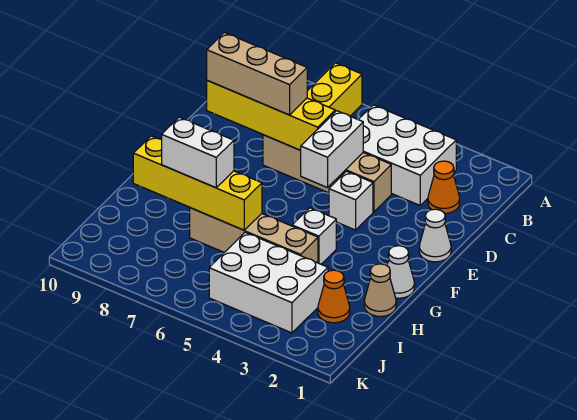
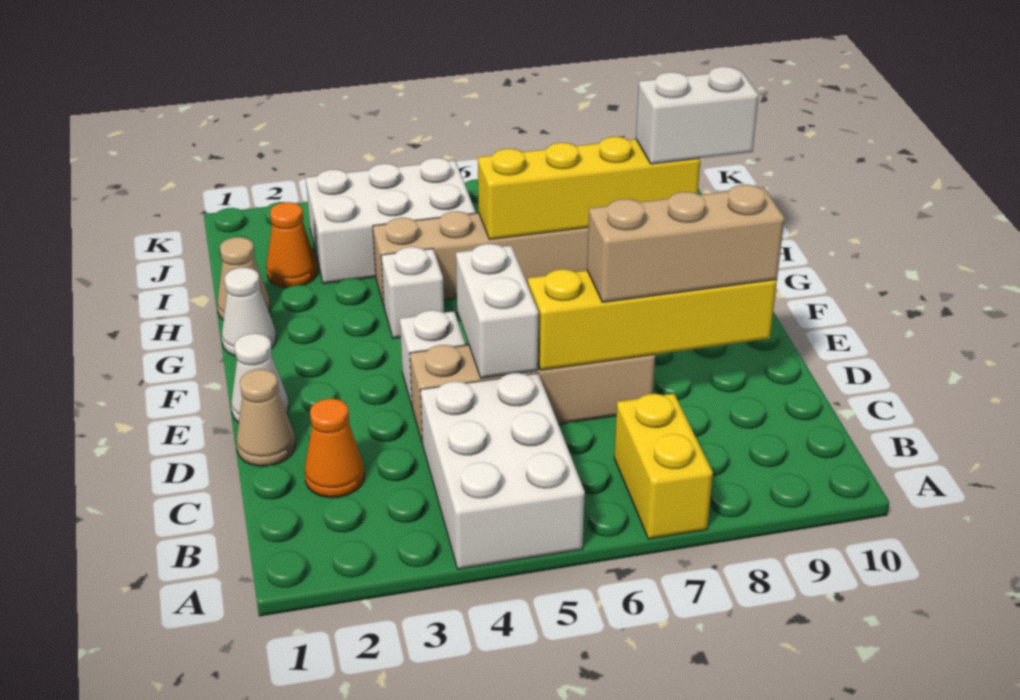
white brick B3:C5 level 1 -> white brick A4:C5 level 1
none -> tan cone D1 level 1
white brick H7:H8 level 3 -> white brick H9:H10 level 3

